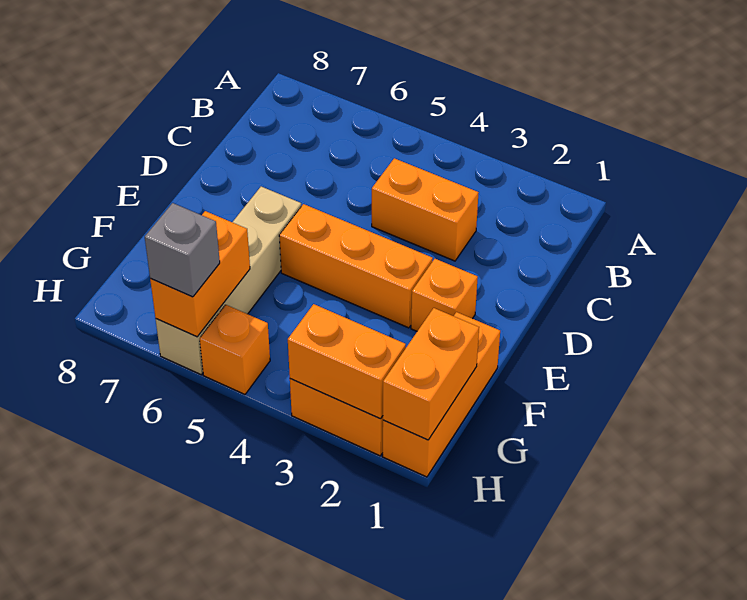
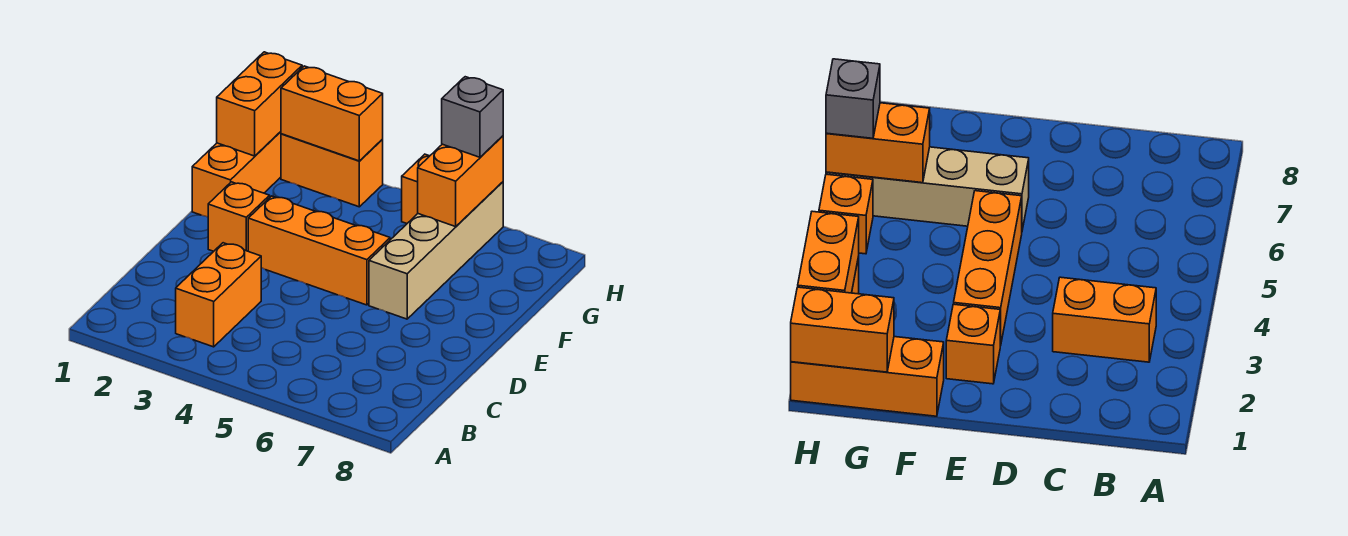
orange brick C3:C4 level 1 -> orange brick B3:C3 level 1

